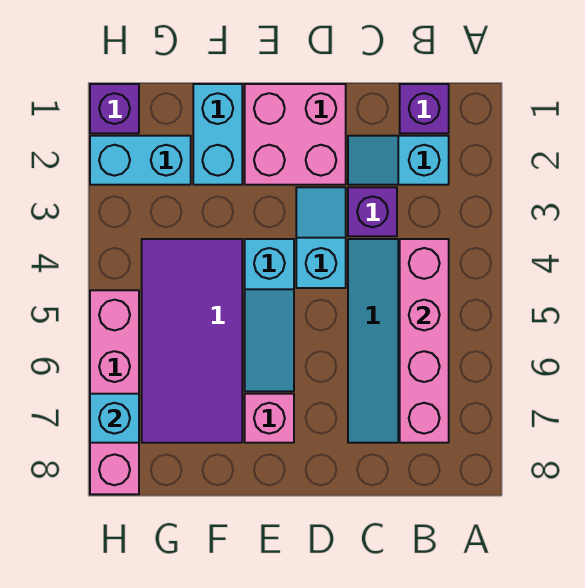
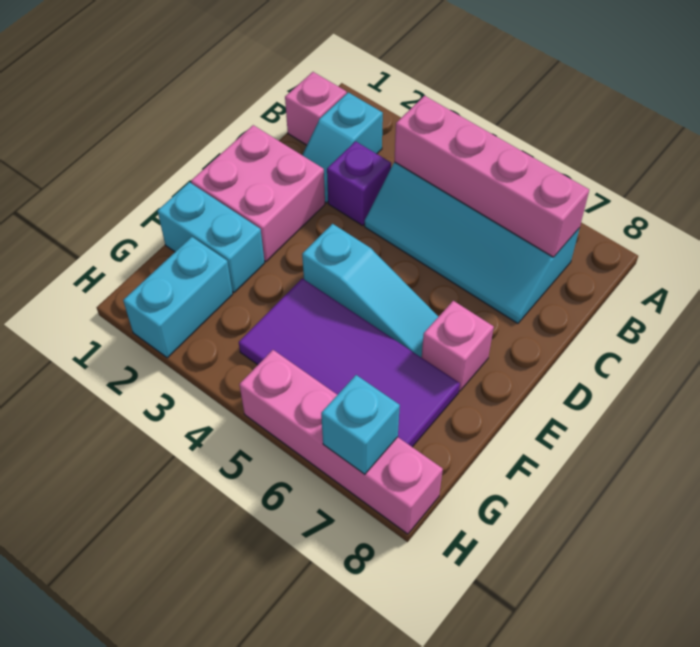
purple brick B1 level 1 -> pink brick B1 level 1
cyan slope D3:D4 level 1 top 4 -> none
purple brick H1 level 1 -> none

